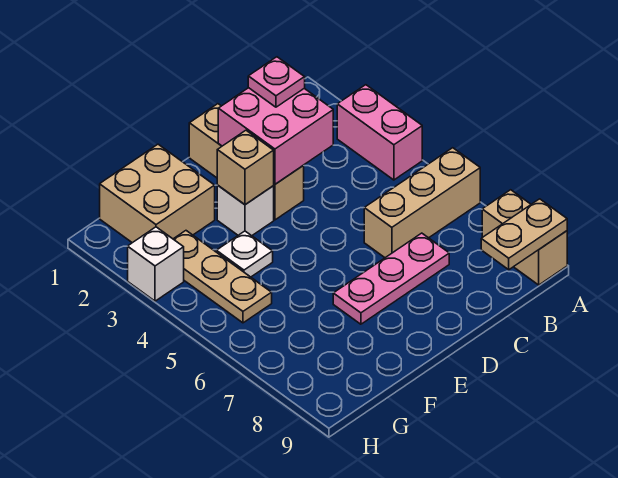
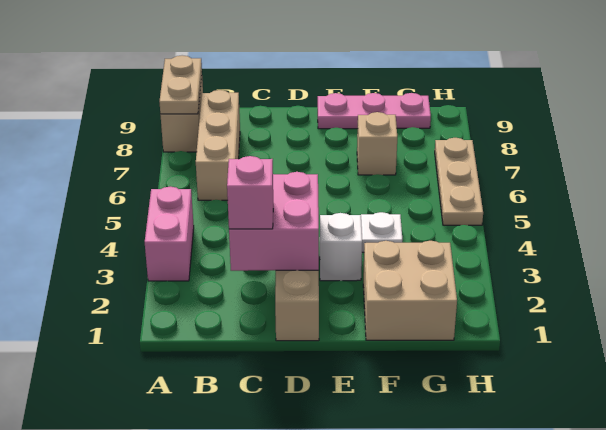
tan brick A6:C6 level 1 -> tan brick B6:B8 level 1
tan plate A9:B9 level 2 -> tan plate A8:A9 level 2
pink plate C2 level 3 -> pink brick C2 level 3
pink plate C7:E7 level 1 -> pink plate E9:G9 level 1
tan brick E3 level 2 -> tan brick F7 level 1
tan plate G3:G5 level 1 -> tan plate H5:H7 level 1
white brick H3 level 1 -> none

